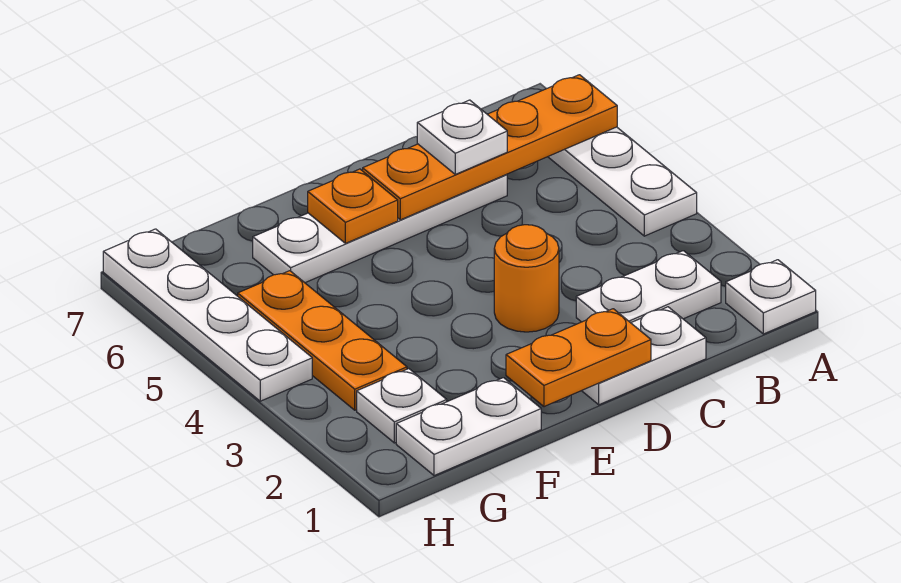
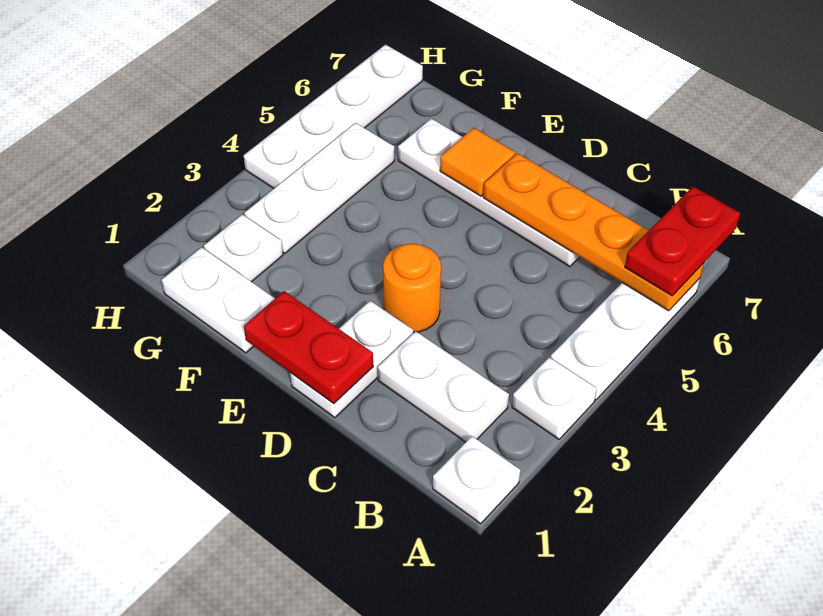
none -> red plate A6:A7 level 3
white plate C1:D1 level 1 -> white plate D1:D2 level 1
white plate C6 level 3 -> white plate A3 level 1
orange plate D1:E1 level 2 -> red plate D1:E1 level 2
orange plate E6 level 2 -> orange tile E6 level 2
orange plate G3:G5 level 1 -> white plate G3:G5 level 1

